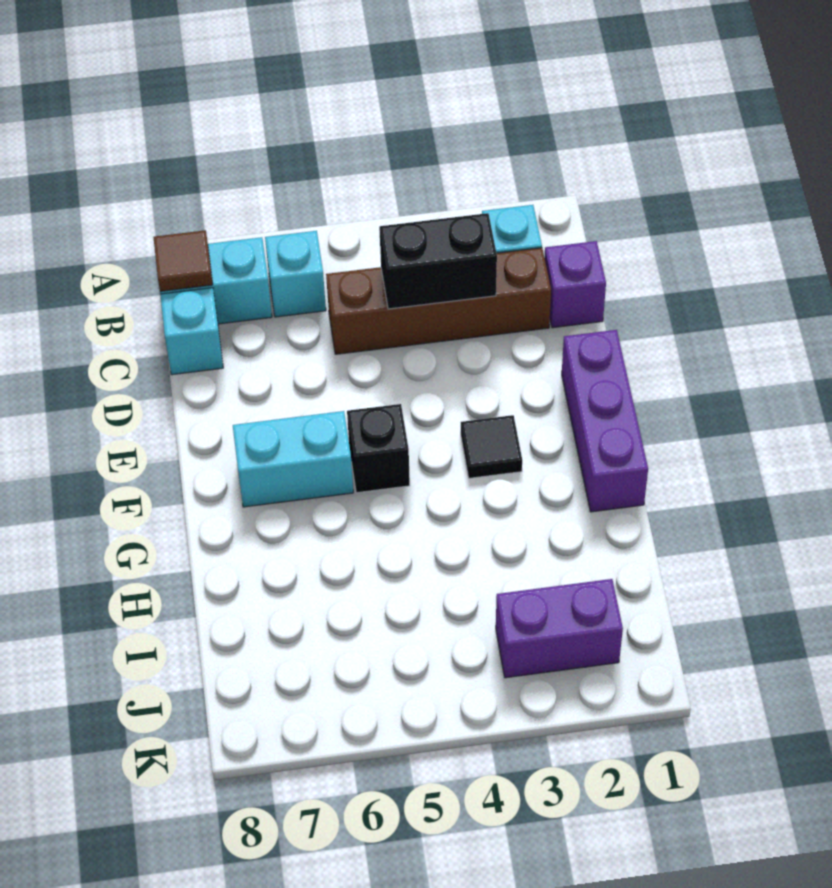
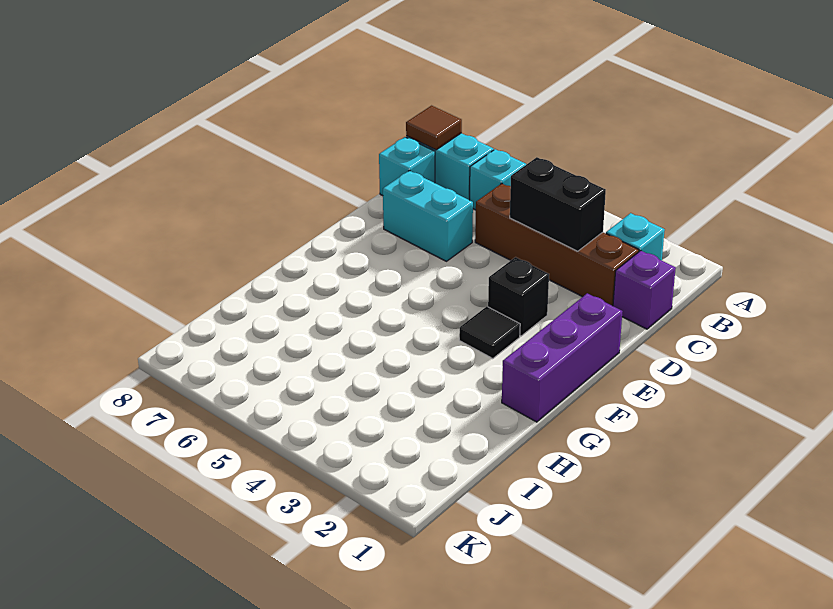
black brick F5 level 1 -> black brick E3 level 1
cyan brick F6:F7 level 1 -> cyan brick D6:D7 level 1
purple brick J2:J3 level 1 -> none

